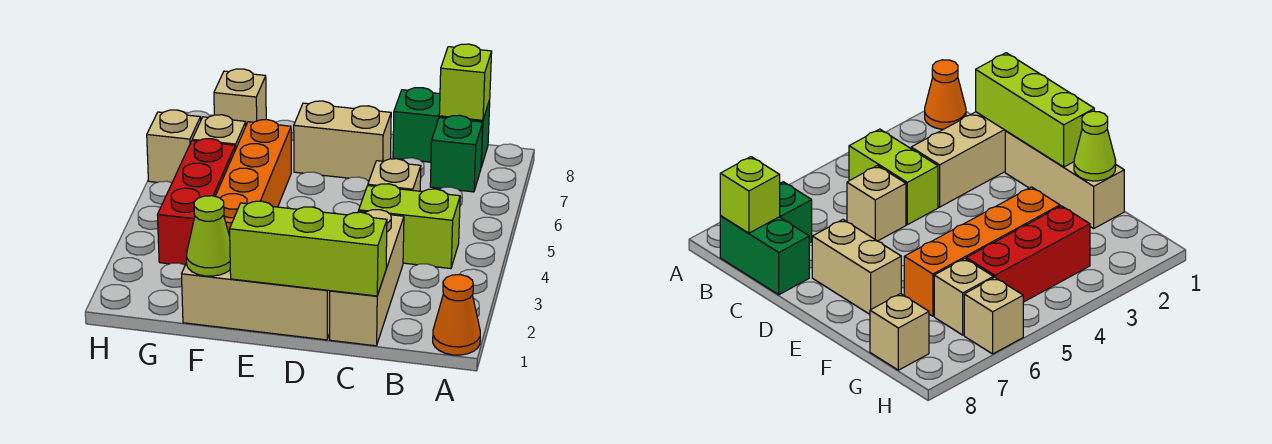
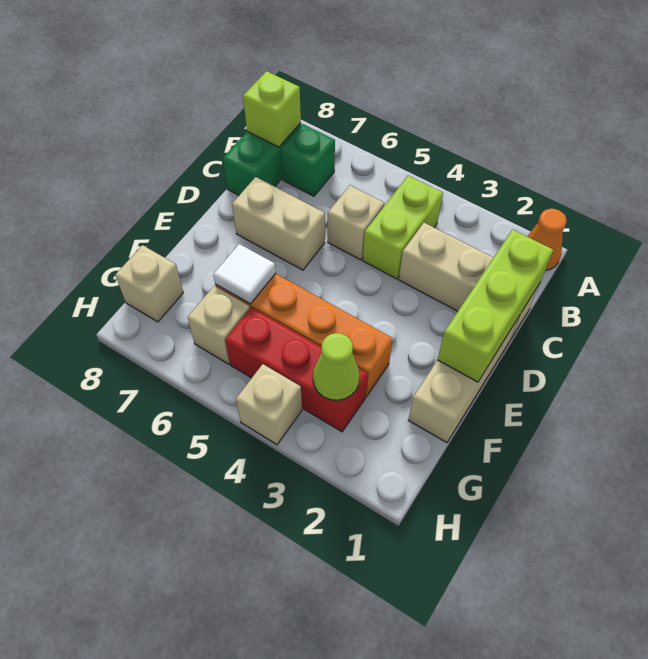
tan brick D7:E7 level 1 -> tan brick D6:D7 level 1
lime cone F1 level 2 -> lime cone G3 level 2
none -> white tile F6 level 2
tan brick H6 level 1 -> tan brick H4 level 1

